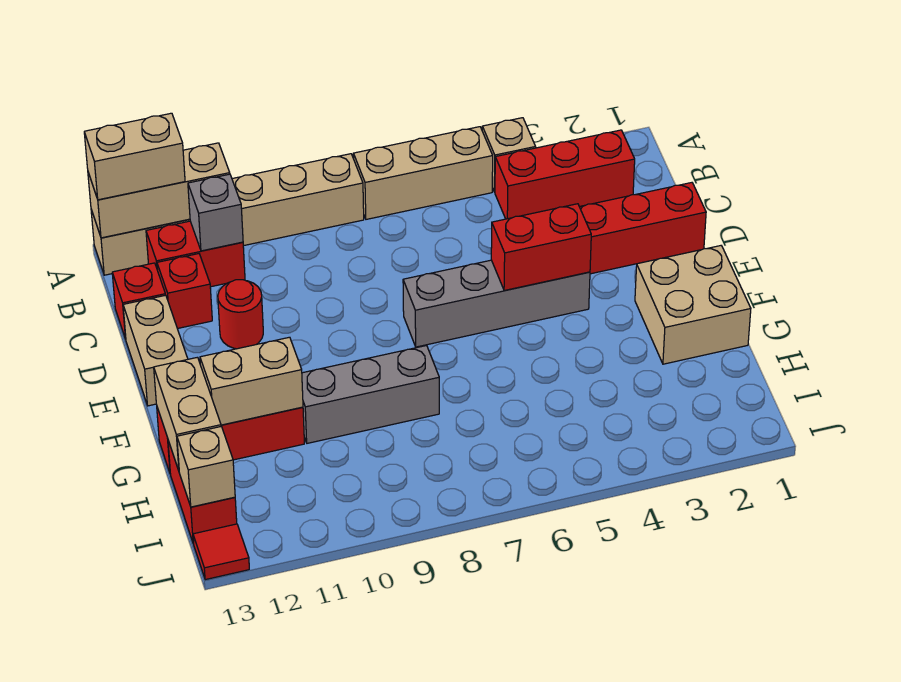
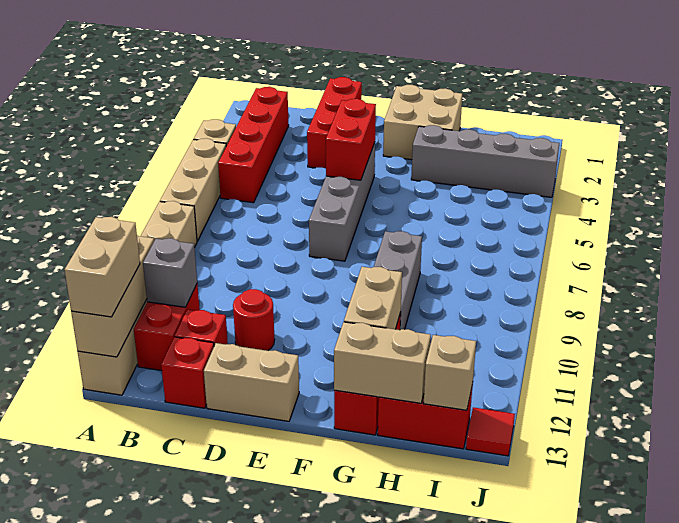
red brick B2:B4 level 1 -> red brick B2:B5 level 1
none -> grey brick G3:J3 level 1

